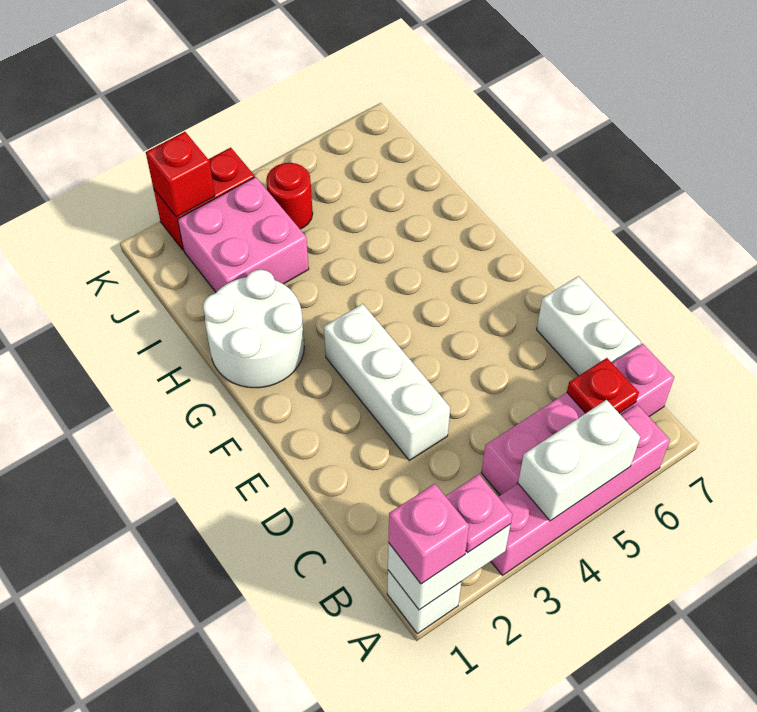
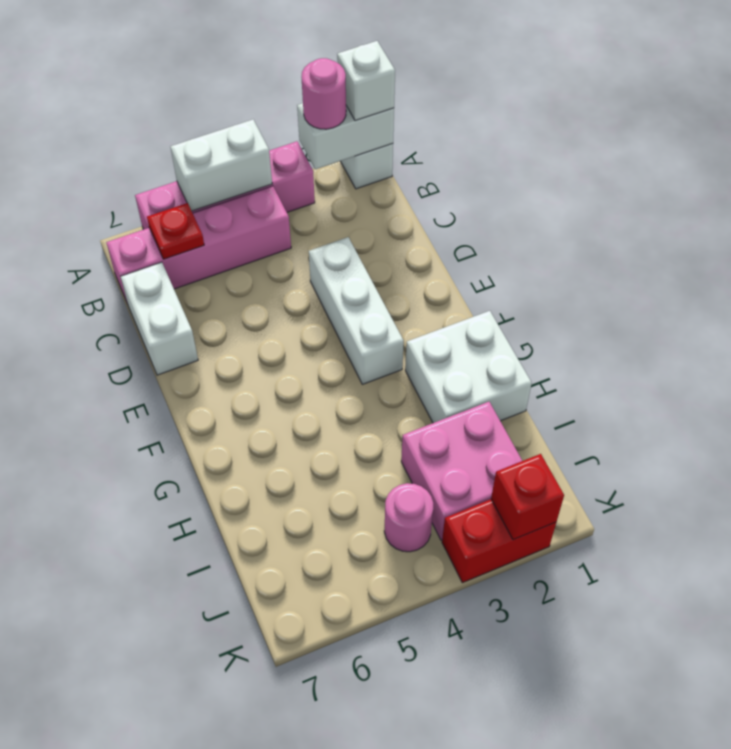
pink brick A1 level 3 -> white brick A1 level 3
pink plate A2 level 3 -> pink round brick A2 level 3
white round brick G1:H2 level 1 -> white brick G1:H2 level 1
red round brick J4 level 1 -> pink round brick J4 level 1

